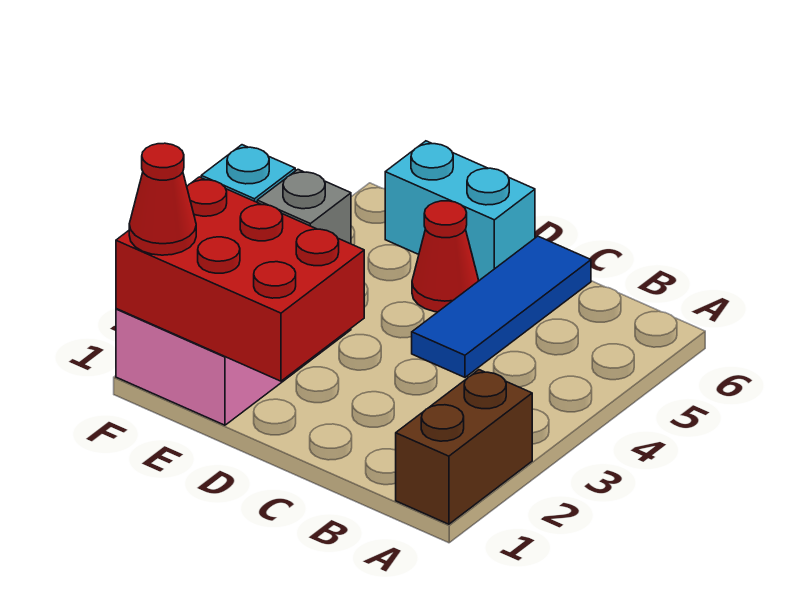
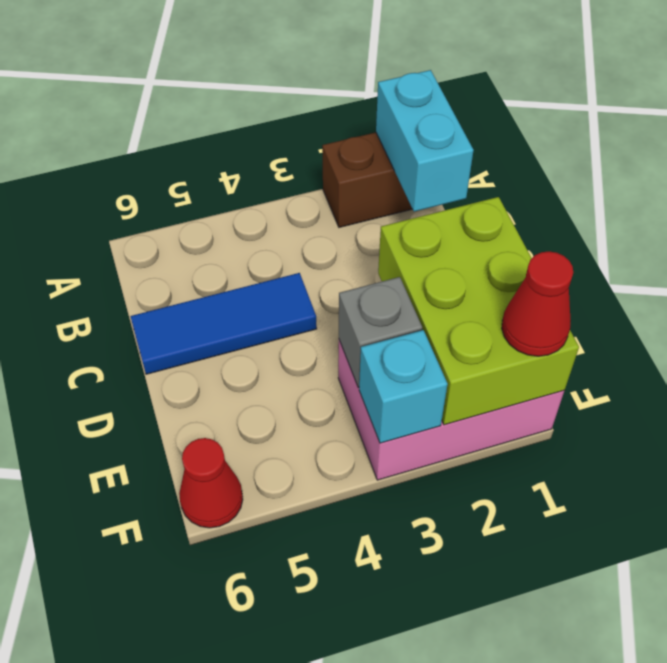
red brick D1:F2 level 2 -> lime brick D1:F2 level 2
red cone D5 level 1 -> red cone F6 level 1
cyan brick D6:E6 level 1 -> cyan brick A1:B1 level 2

